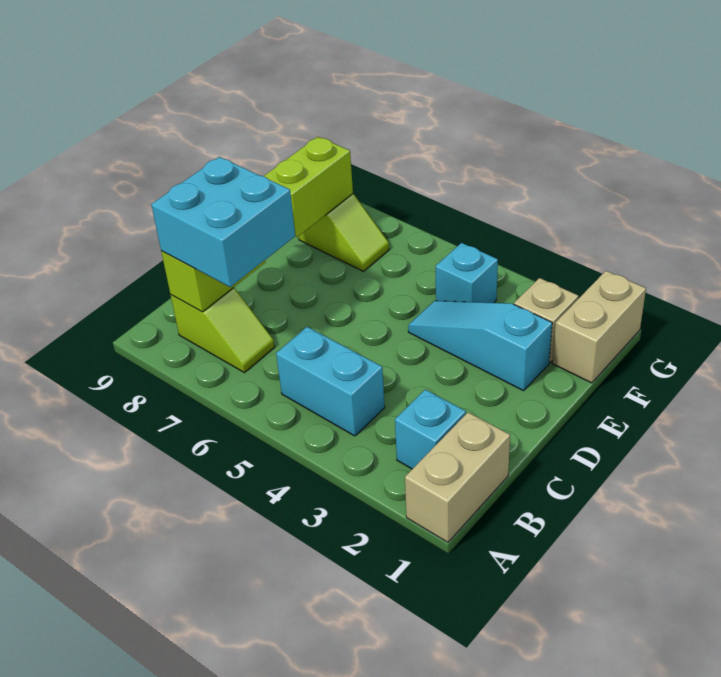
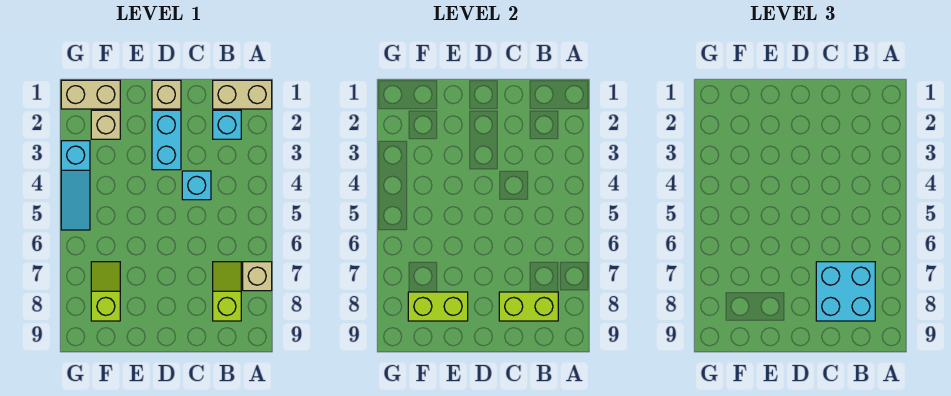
none -> tan brick A7 level 1
cyan brick B4:B5 level 1 -> cyan brick D2:D3 level 1
none -> tan brick D1 level 1
cyan slope E2:E4 level 1 top 2 -> cyan slope G3:G5 level 1 top 3
cyan brick F4 level 1 -> cyan brick C4 level 1

